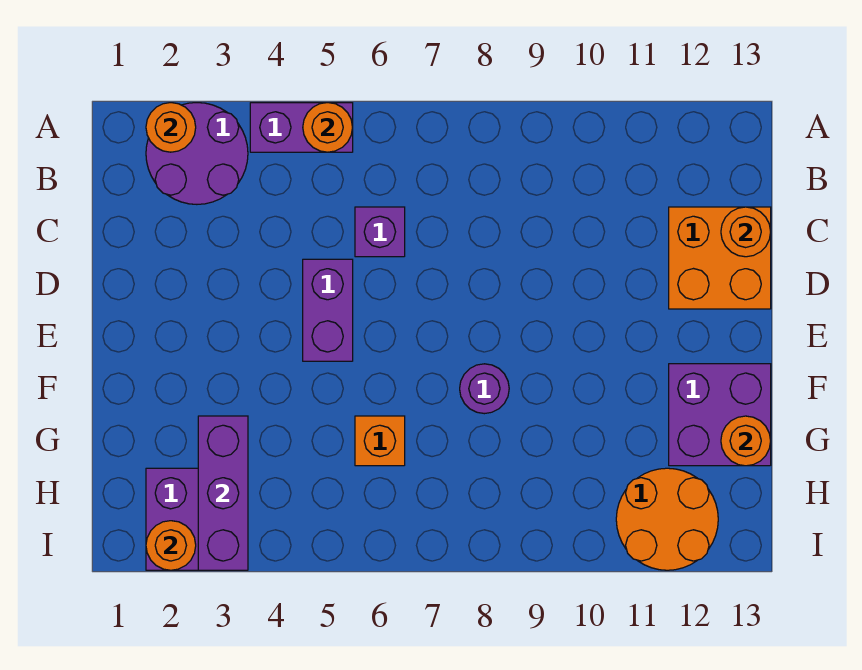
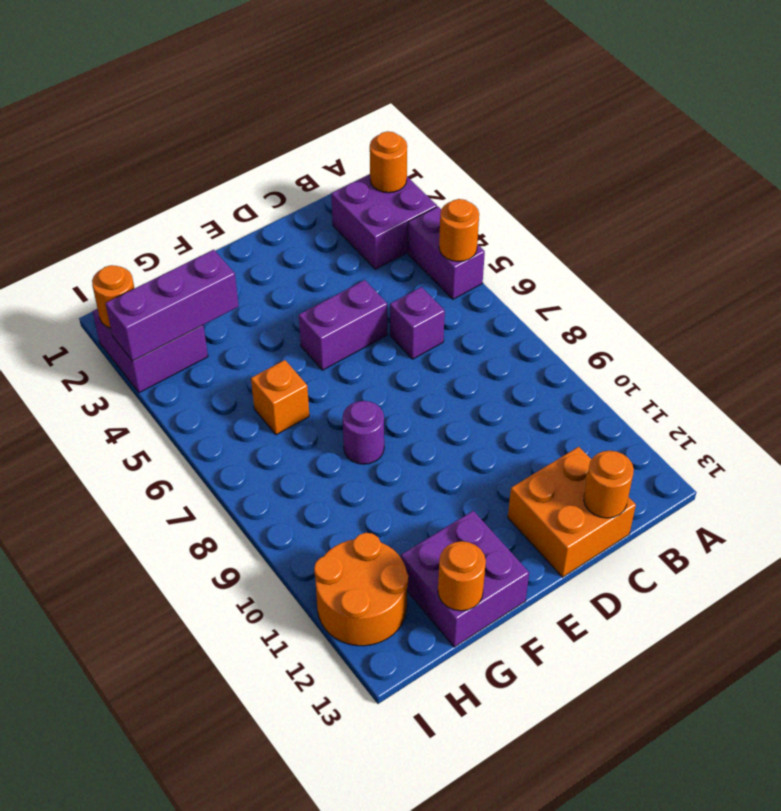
purple round brick A2:B3 level 1 -> purple brick A2:B3 level 1

